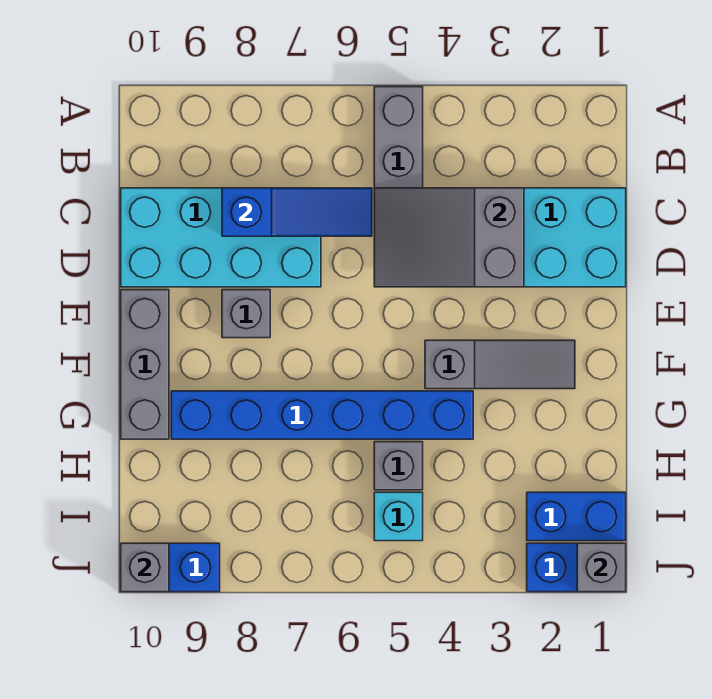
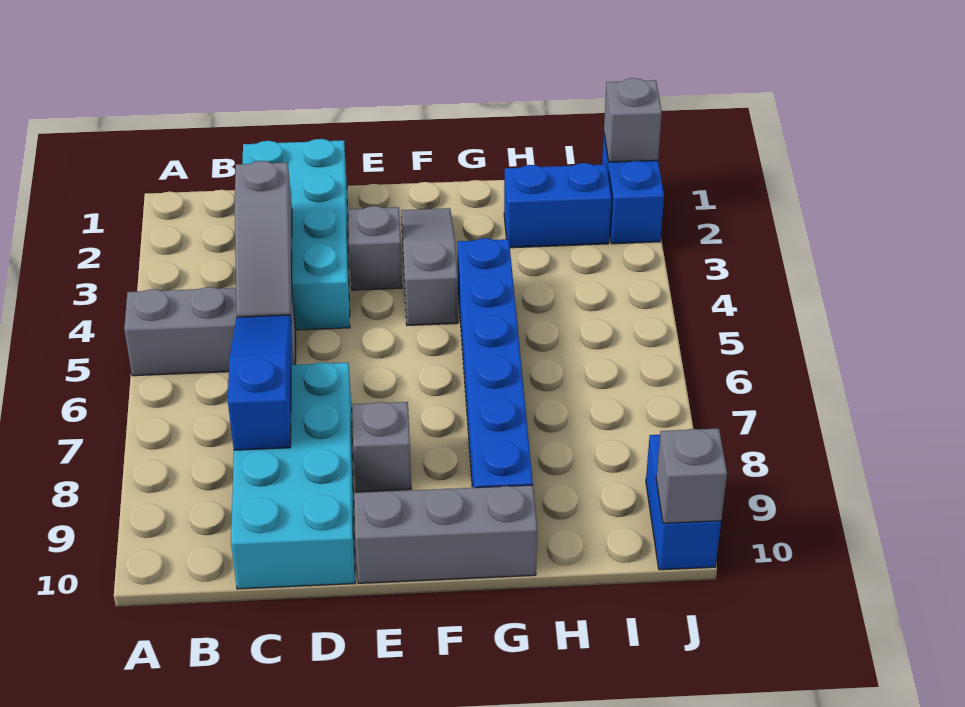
grey slope C3:D5 level 2 top 3 -> grey slope C3:C5 level 2 top 3
grey brick H5 level 1 -> grey brick E3 level 1
blue brick I1:I2 level 1 -> blue brick H2:I2 level 1
cyan brick I5 level 1 -> none

